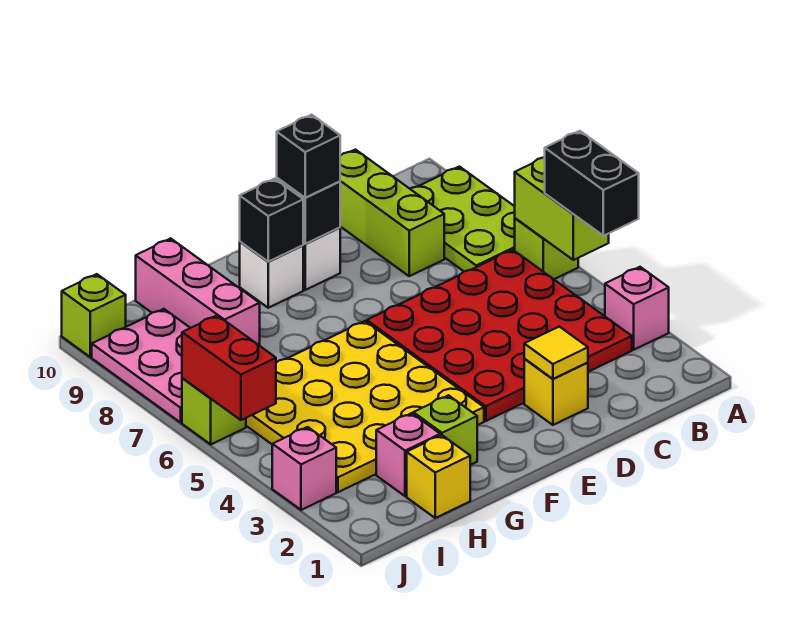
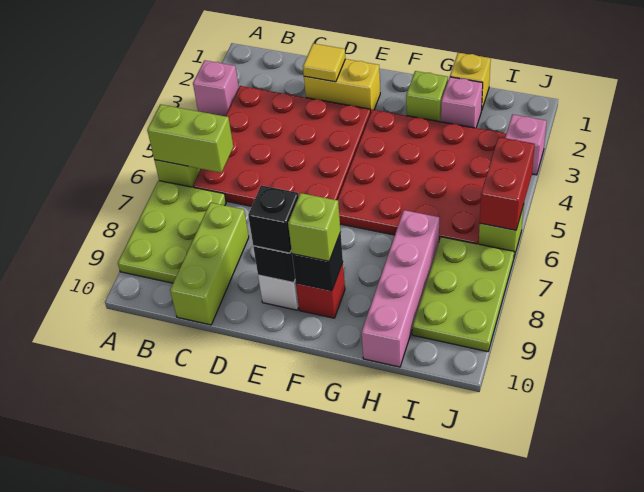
black brick A4:A5 level 3 -> none
lime brick A5:A6 level 2 -> lime brick A6:B6 level 2
yellow brick D2 level 1 -> yellow brick D2:E2 level 1
yellow plate F3:I6 level 1 -> red plate F3:I6 level 1
white brick F9 level 1 -> red brick F9 level 1
pink brick H8:H10 level 1 -> pink brick H7:H10 level 1
pink plate I7:J9 level 1 -> lime plate I7:J9 level 1
lime brick J10 level 1 -> lime brick F9 level 3

